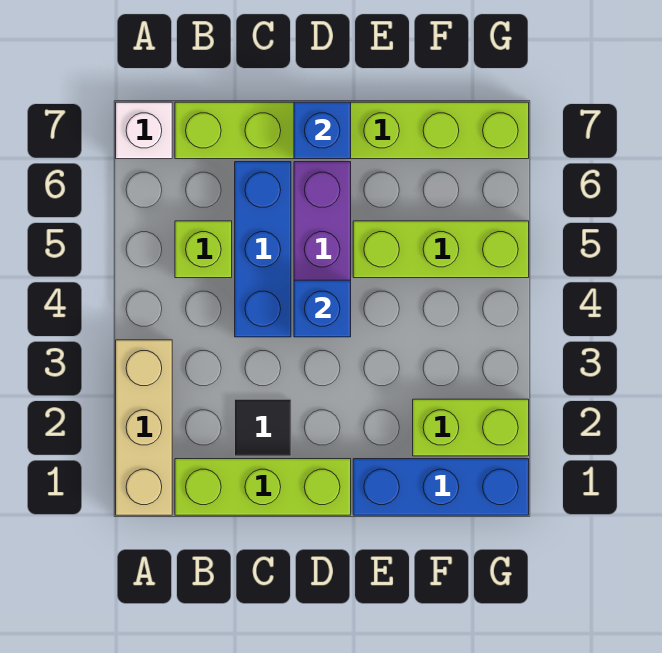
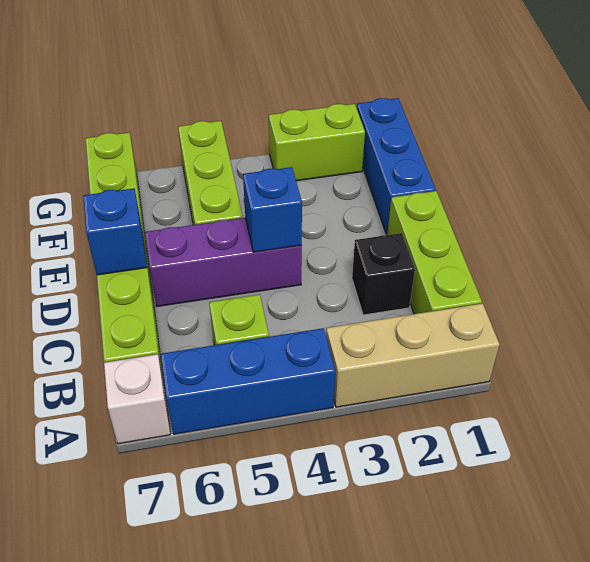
black tile C2 level 1 -> black brick C2 level 1
blue brick C4:C6 level 1 -> blue brick A4:A6 level 1
lime brick F2:G2 level 1 -> lime brick G2:G3 level 1

